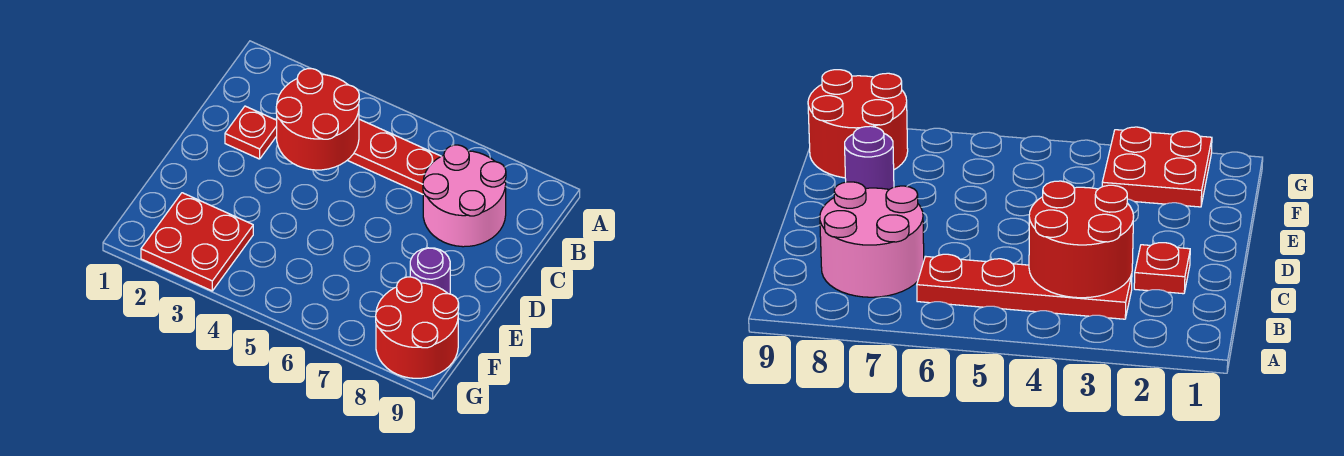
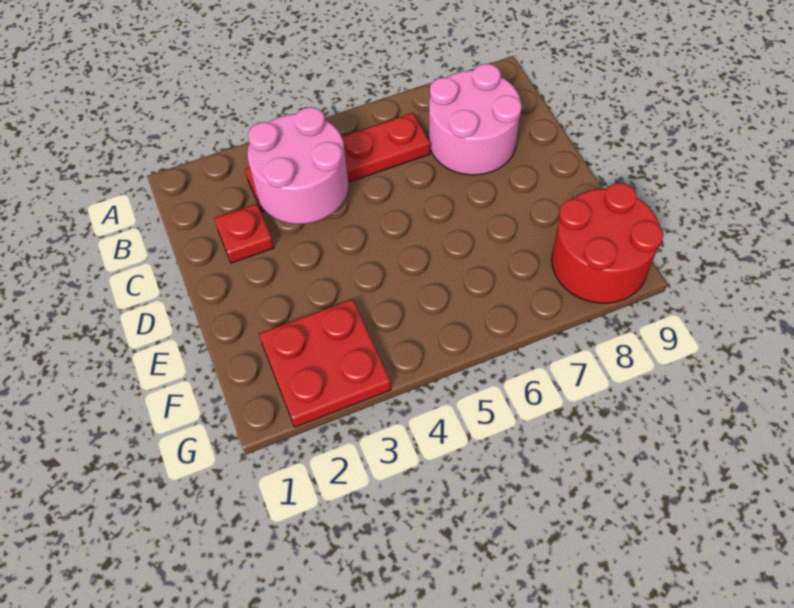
red round brick B3:C4 level 2 -> pink round brick B3:C4 level 2
purple round brick E8 level 1 -> none

